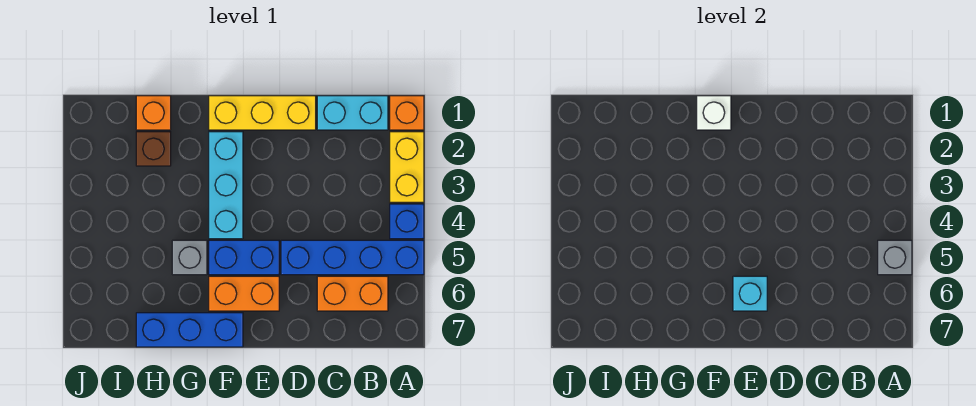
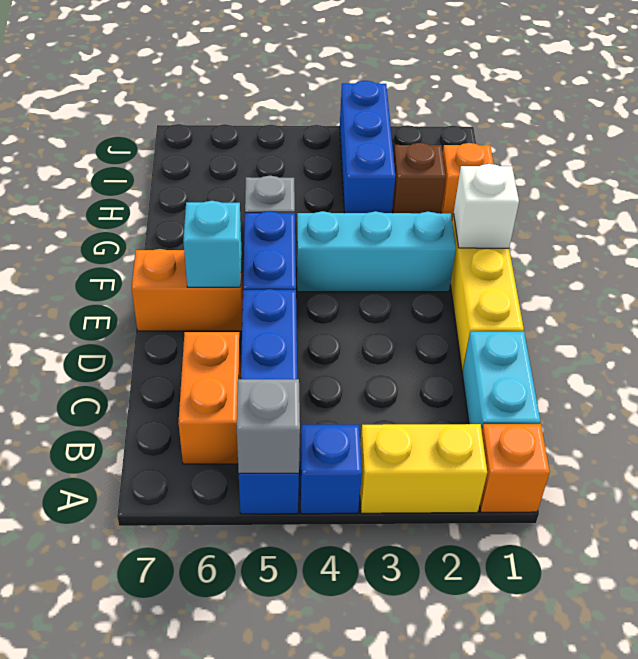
orange brick E6:F6 level 1 -> orange brick E6:E7 level 1
blue brick F7:H7 level 1 -> blue brick H3:J3 level 1

